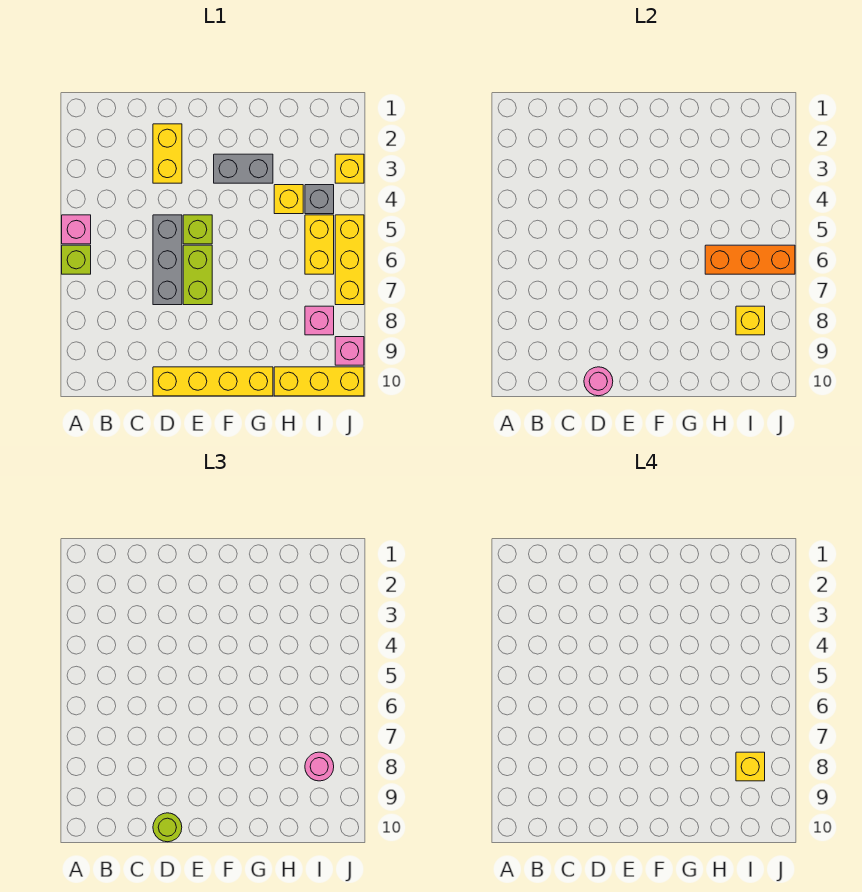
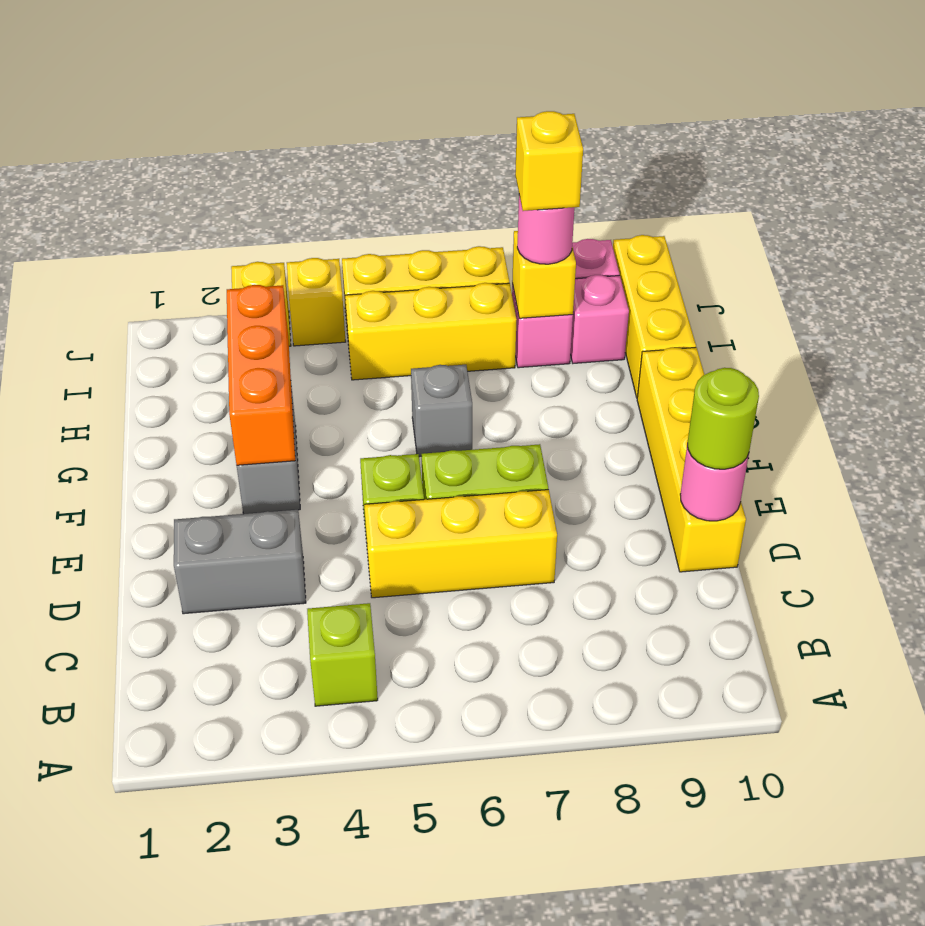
pink brick A5 level 1 -> pink brick I9 level 1
lime brick A6 level 1 -> lime brick B4 level 1
yellow brick D2:D3 level 1 -> grey brick D2:D3 level 1
grey brick D5:D7 level 1 -> yellow brick D5:D7 level 1
yellow brick H4 level 1 -> yellow brick J4 level 1
orange brick H6:J6 level 2 -> orange brick F3:H3 level 2
grey brick I4 level 1 -> grey brick G6 level 1
yellow brick I5:I6 level 1 -> yellow brick I5:I7 level 1

